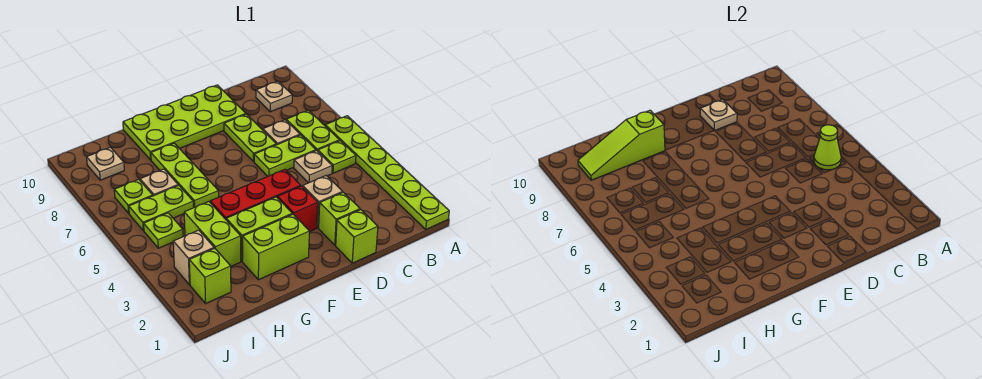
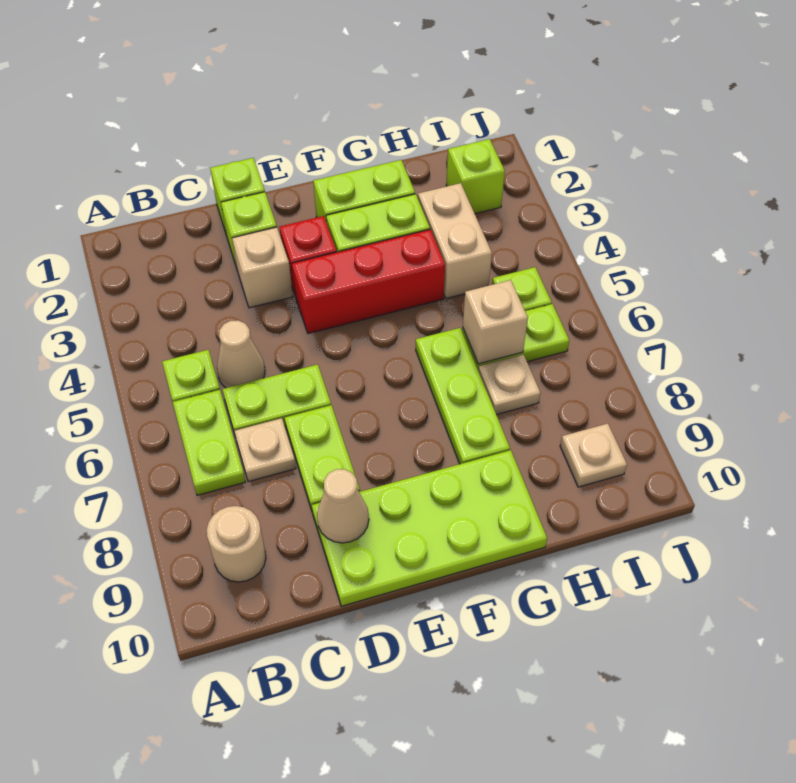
lime plate A1:A6 level 1 -> none
lime cone B5 level 2 -> none
tan plate B9 level 1 -> tan round brick B9 level 1
tan plate C5 level 1 -> tan cone C5 level 1
tan plate D9 level 2 -> tan cone D9 level 2
lime slope G9:I9 level 2 top G -> none
lime brick H3:H4 level 1 -> tan brick H3:H4 level 1
tan brick I3 level 1 -> tan brick H6 level 2
lime plate I7 level 1 -> none

